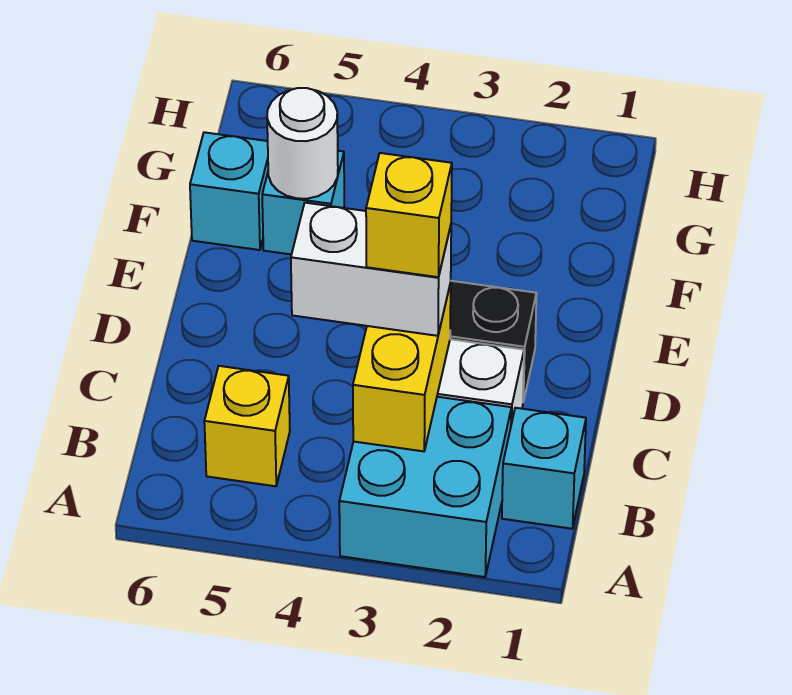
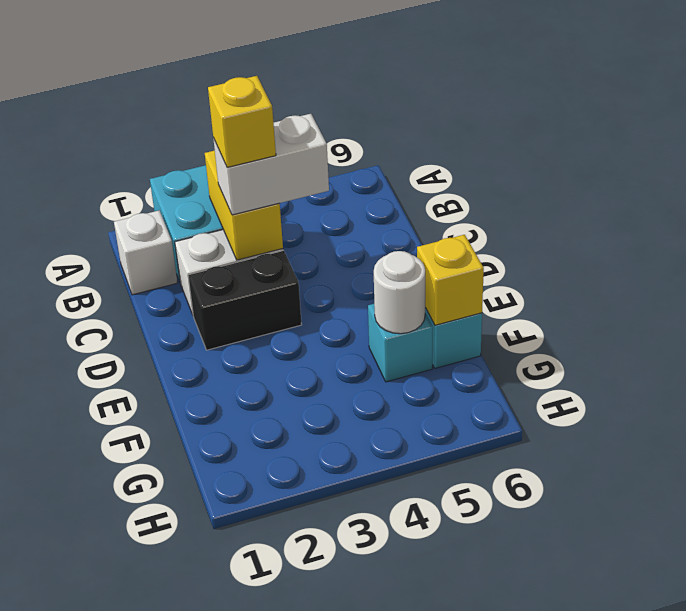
cyan brick B1 level 1 -> white brick B1 level 1
yellow brick B5 level 1 -> yellow brick F6 level 2

